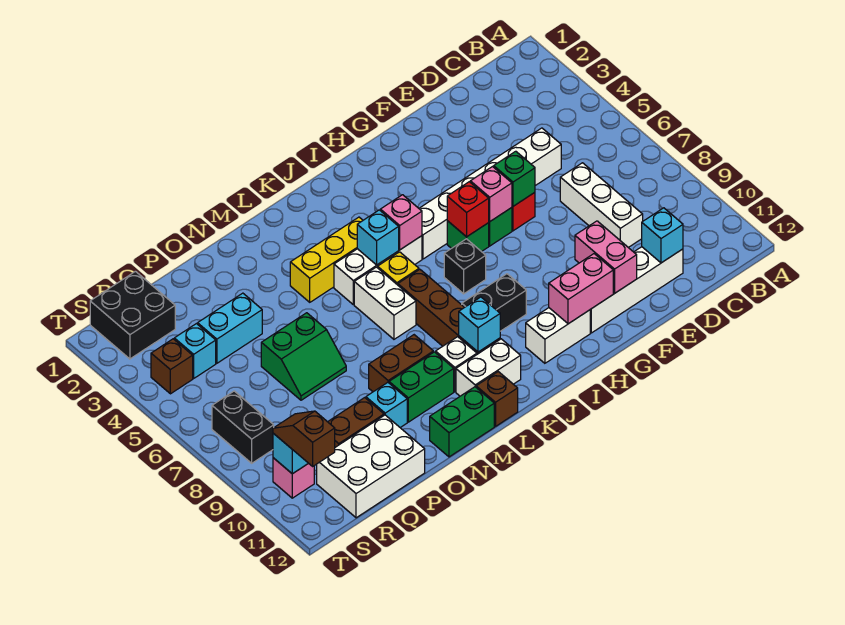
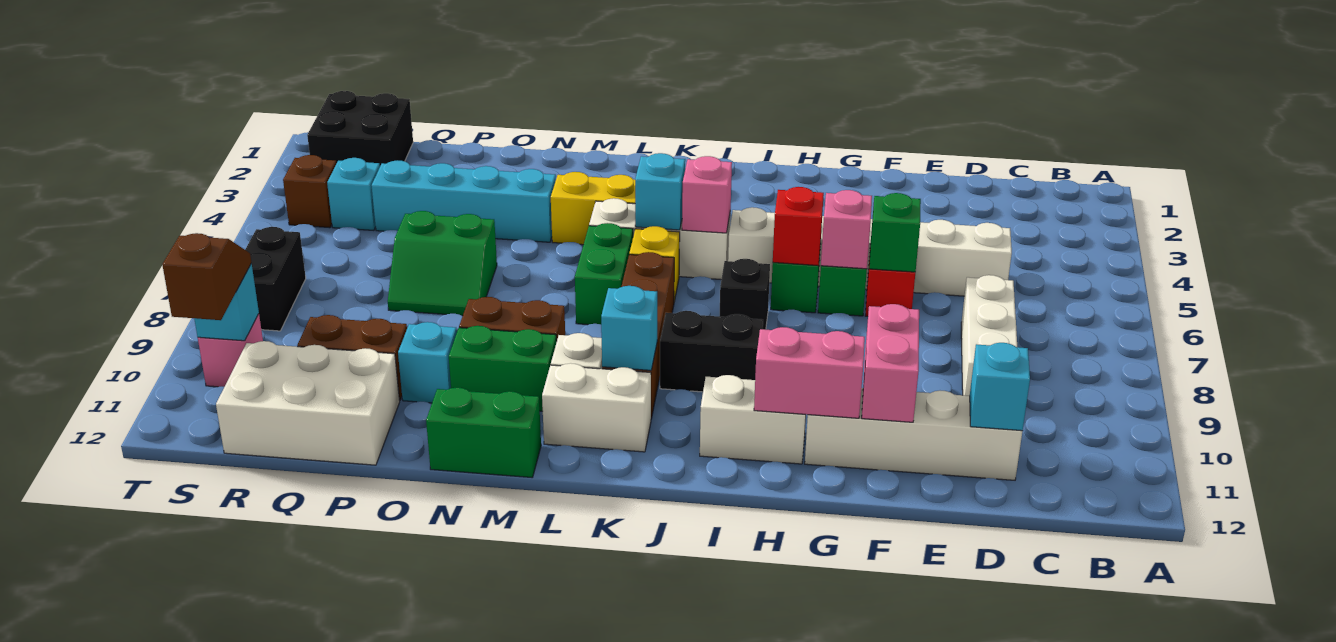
white brick L6:L7 level 1 -> green brick L6:L7 level 1
brown brick L12 level 1 -> none
cyan brick P4:Q4 level 1 -> cyan brick N4:Q4 level 1

